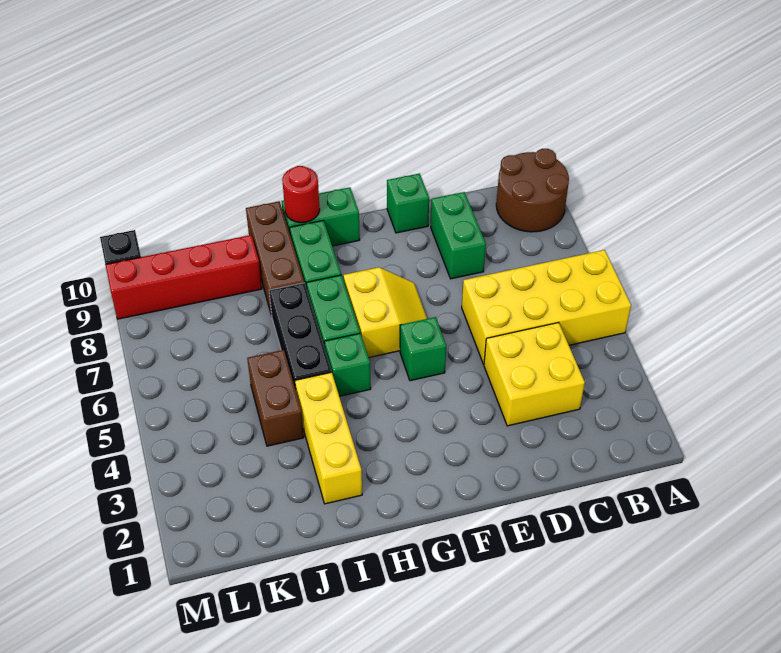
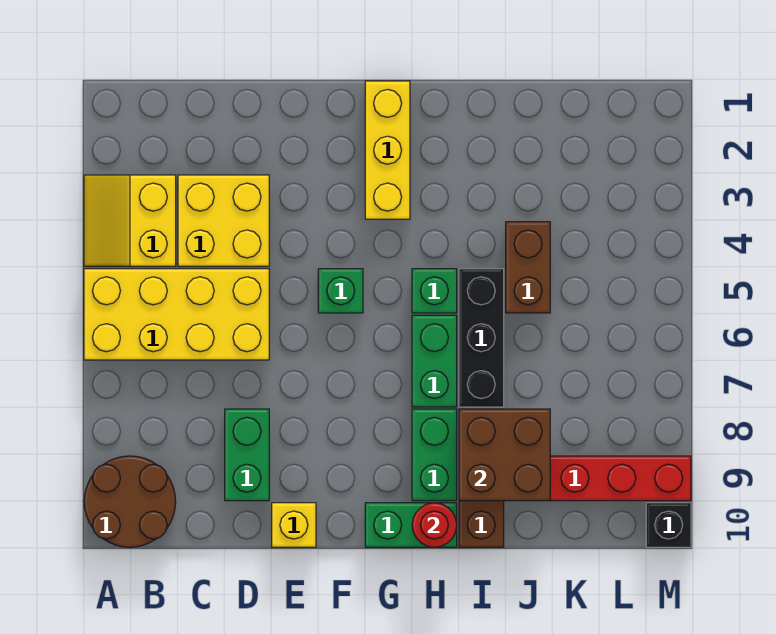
green brick E10 level 1 -> yellow brick E10 level 1
yellow slope F6:G7 level 1 top G -> yellow slope A3:B4 level 1 top B
yellow brick I2:I4 level 1 -> yellow brick G1:G3 level 1
none -> brown brick I8:J9 level 2

